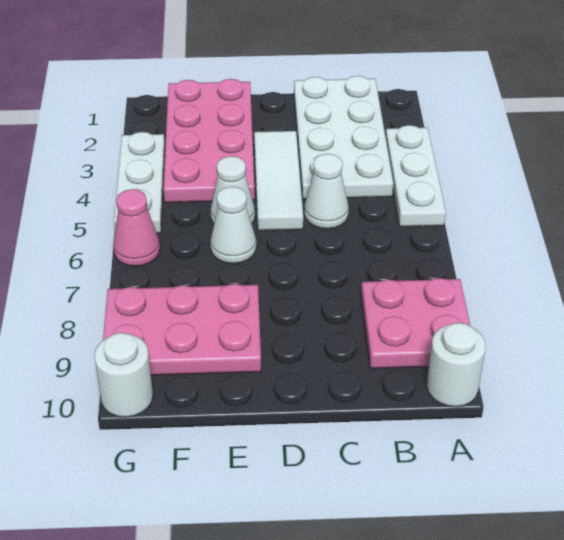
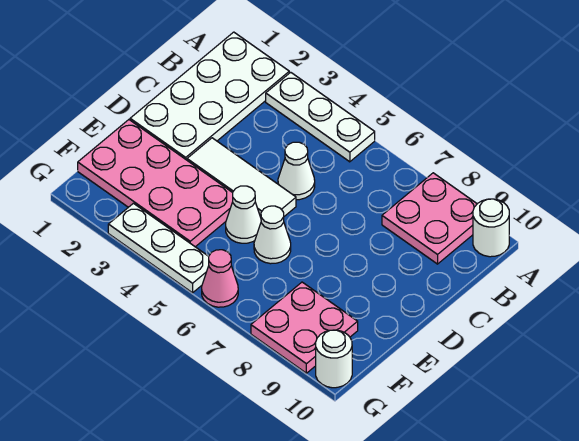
white plate B1:C4 level 1 -> white plate A1:D2 level 1
pink plate E8:G9 level 1 -> pink plate F8:G9 level 1

